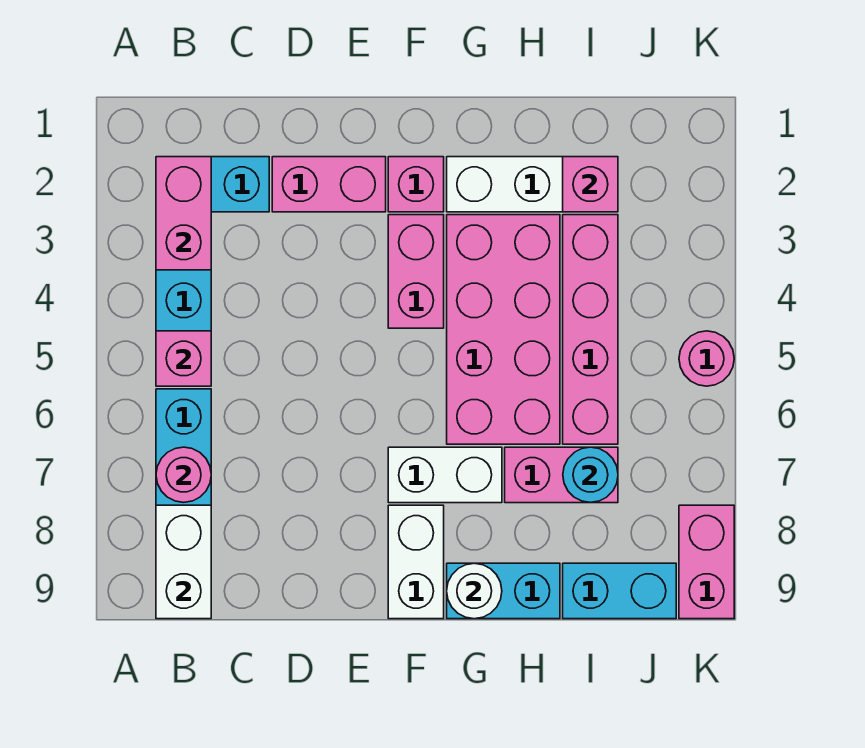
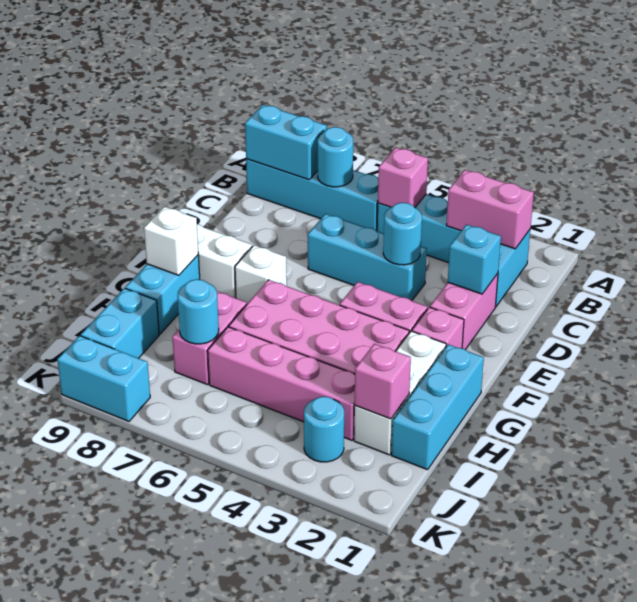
pink round brick B7 level 2 -> cyan round brick B7 level 2
white brick B8:B9 level 2 -> cyan brick B8:B9 level 2
none -> cyan brick D2 level 2
none -> cyan brick D4:D6 level 1
none -> cyan round brick D4 level 2
white brick F7:G7 level 1 -> white brick F7 level 1
none -> cyan brick G1:I1 level 1
white round brick G9 level 2 -> white brick G9 level 2
none -> cyan round brick J3 level 1
pink round brick K5 level 1 -> none
pink brick K8:K9 level 1 -> cyan brick K8:K9 level 1

